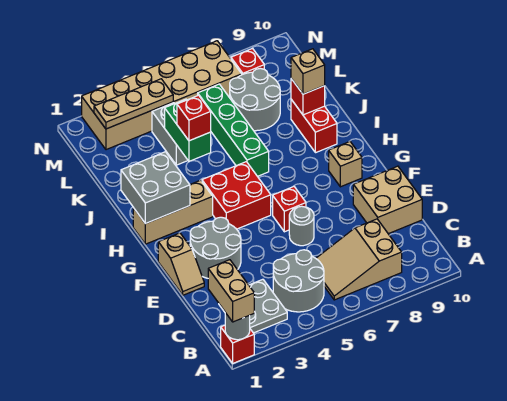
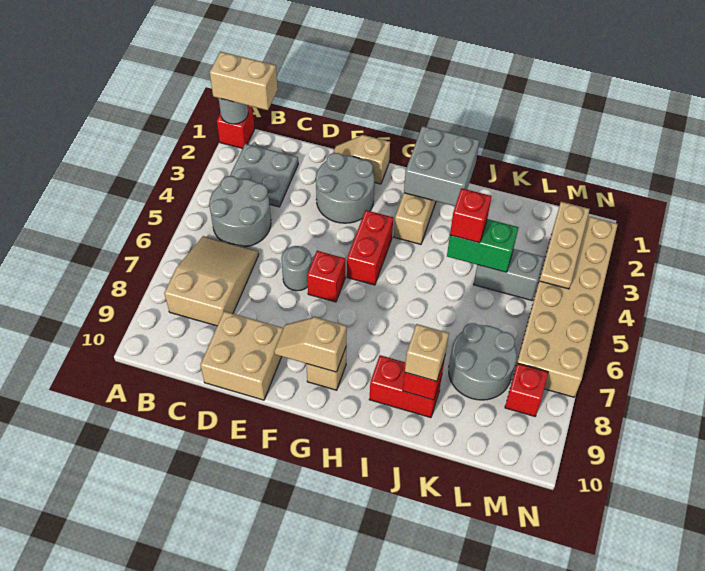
none -> tan slope F9:G9 level 2 top G
red brick G4:H5 level 1 -> red brick G4:G5 level 1
green brick I6:L6 level 1 -> none

